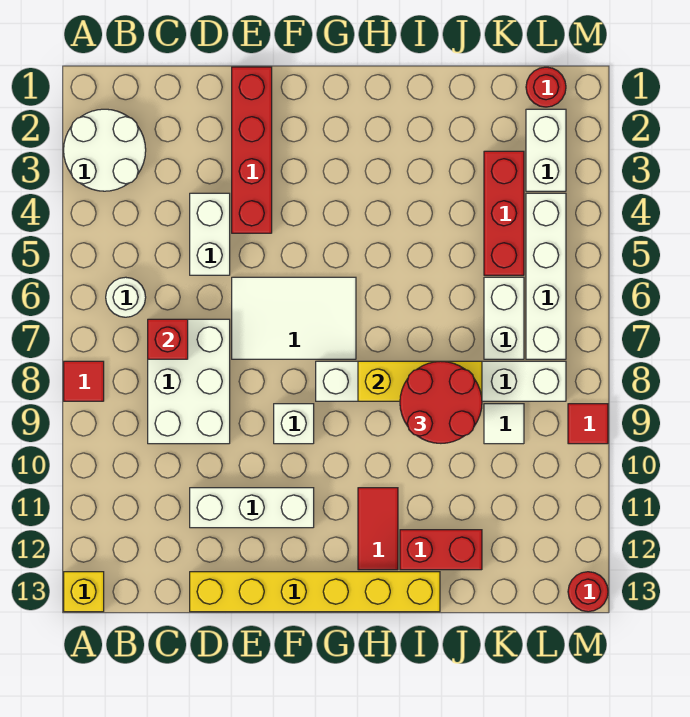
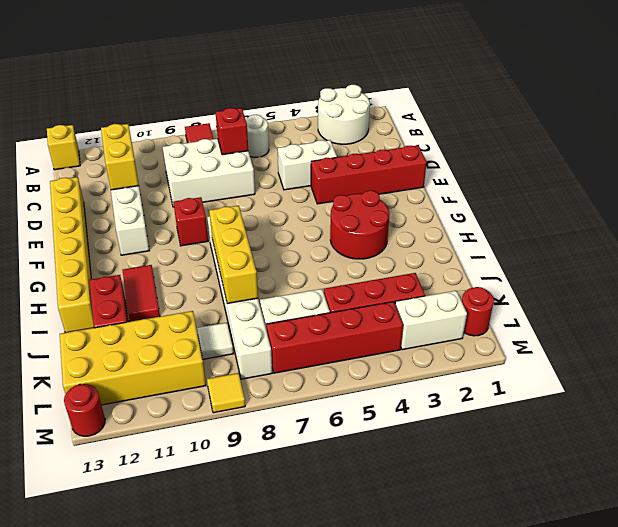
none -> yellow brick C11:D11 level 2
white tile E6:G7 level 1 -> none
white brick F9 level 1 -> red brick F9 level 1
red tile H11:H12 level 1 -> red tile H11:I11 level 1
red round brick I8:J9 level 3 -> red round brick G3:H4 level 1
none -> yellow brick K10:L13 level 1
white brick L4:L7 level 1 -> red brick L4:L7 level 1
red tile M9 level 1 -> yellow tile M9 level 1

